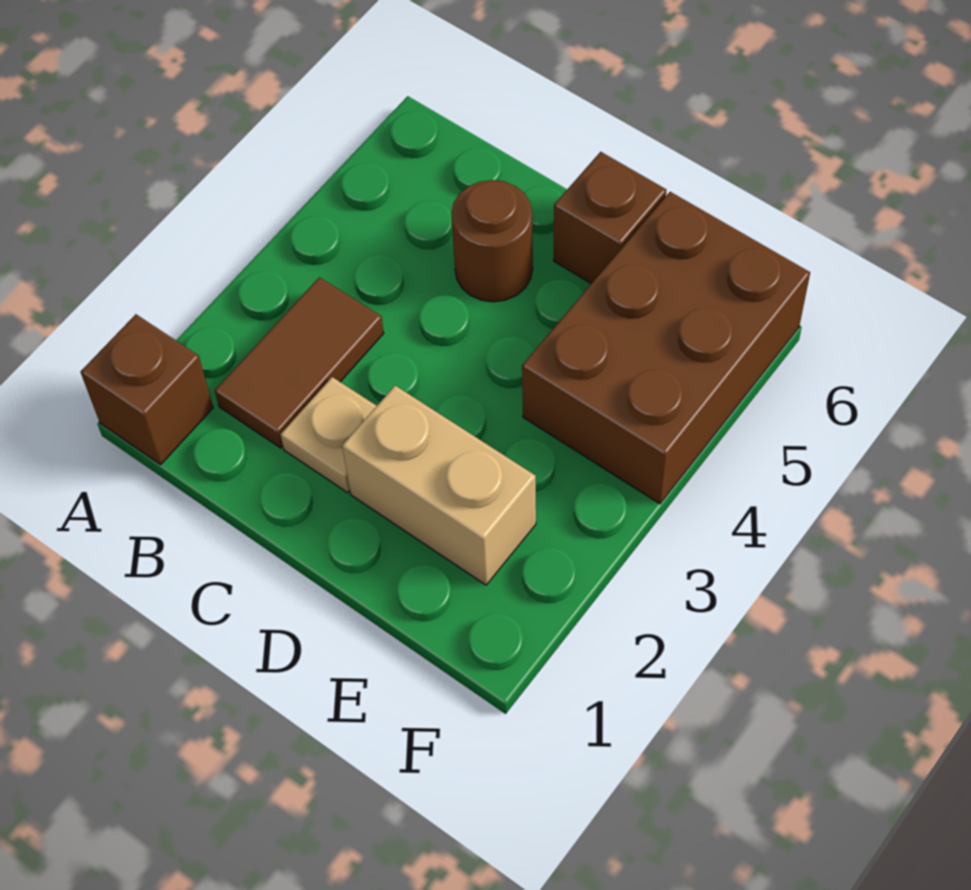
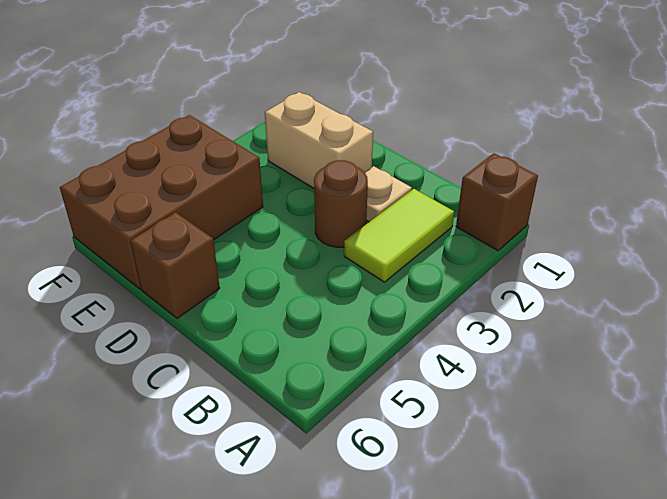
brown tile B2:B3 level 1 -> lime tile B2:B3 level 1
brown round brick C5 level 1 -> brown round brick C3 level 1

